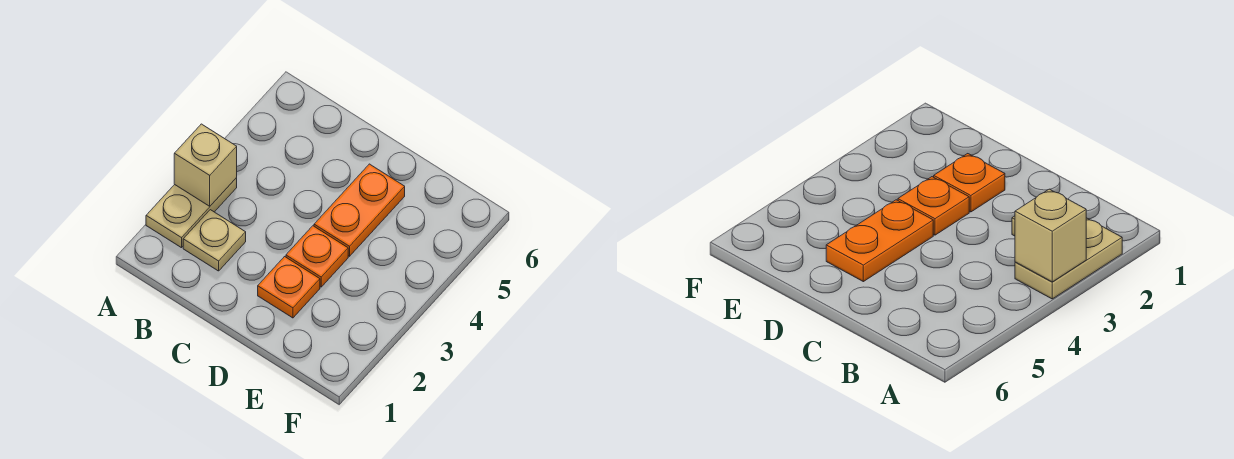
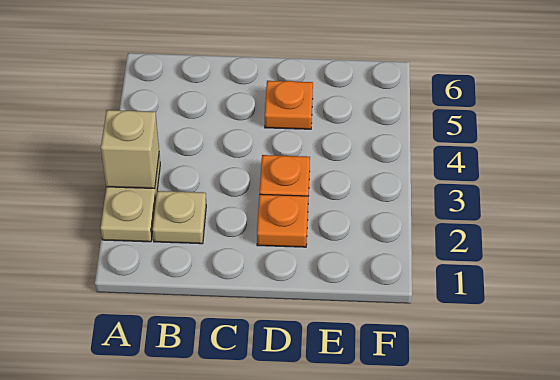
orange plate D4:D5 level 1 -> orange plate D5 level 1

